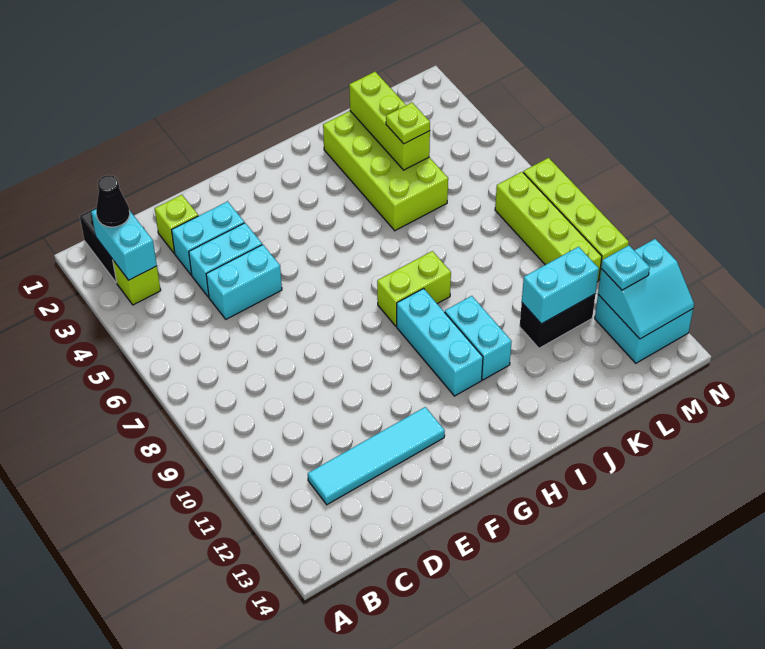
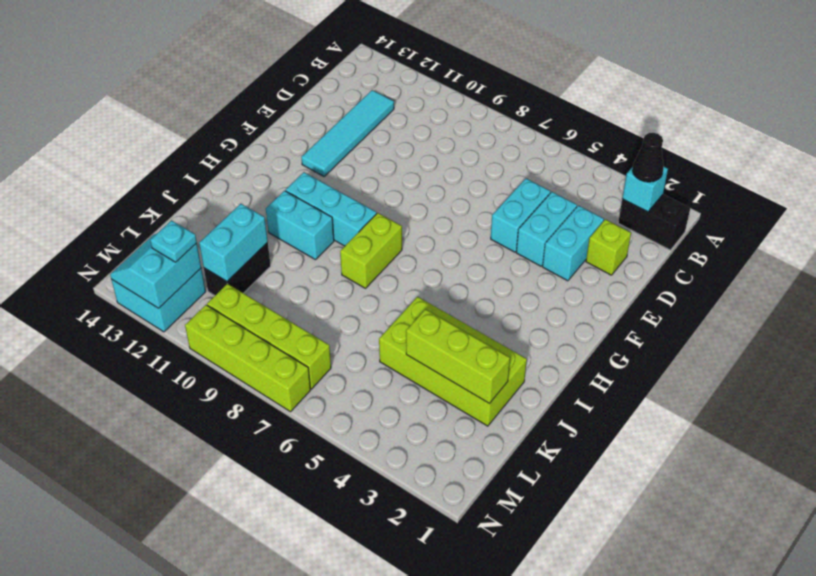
cyan brick B2:B3 level 2 -> cyan brick B2 level 2
lime brick B3 level 1 -> none
lime plate K4 level 3 -> none

